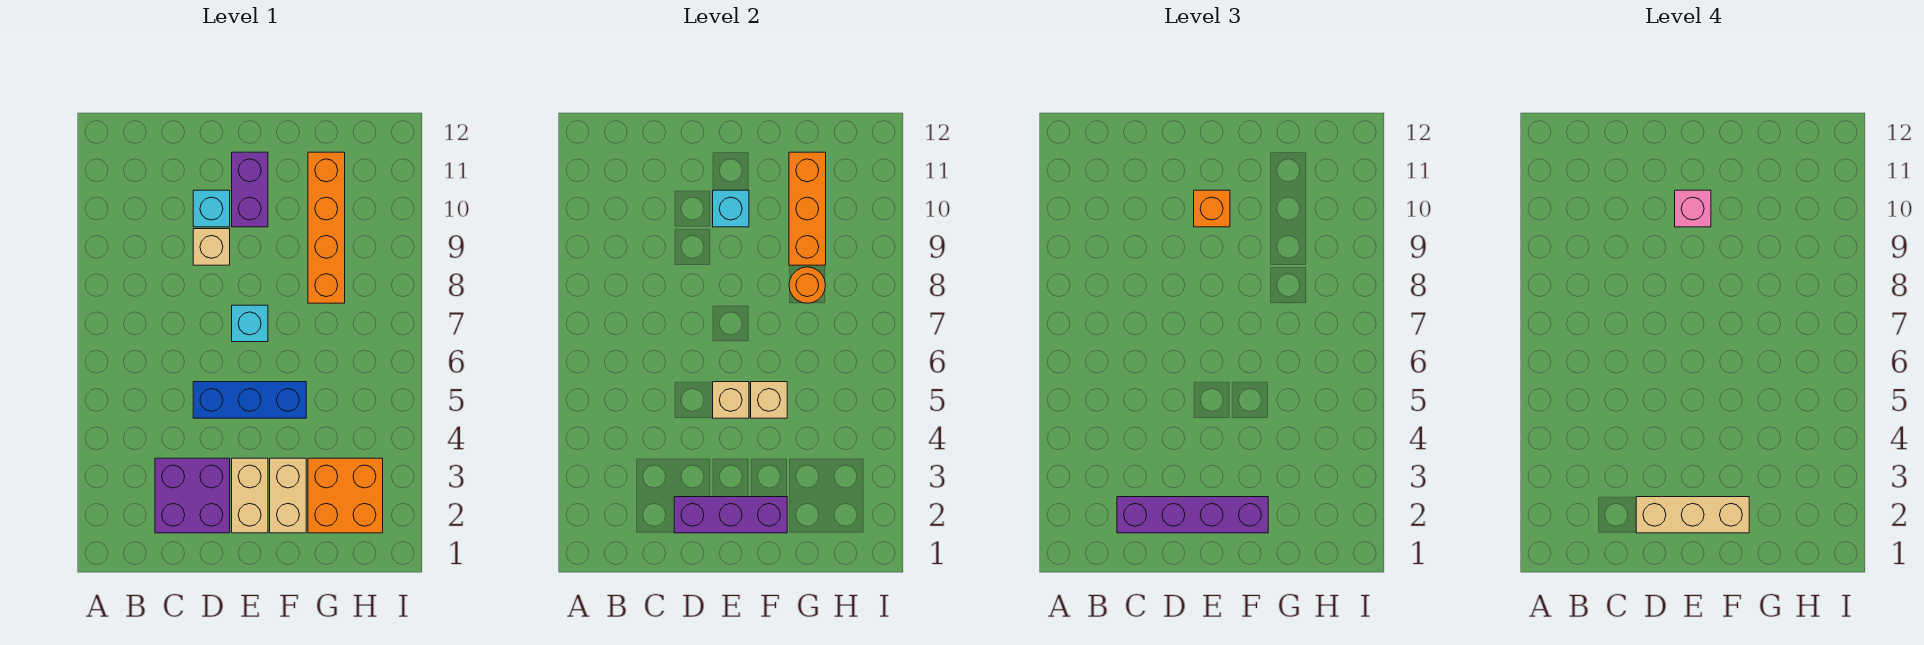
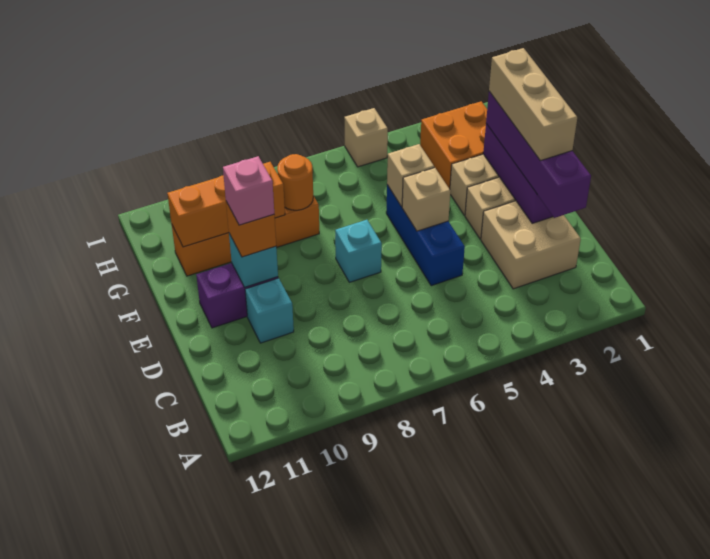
purple brick C2:D3 level 1 -> tan brick C2:D3 level 1
tan brick D9 level 1 -> tan brick I5 level 1

